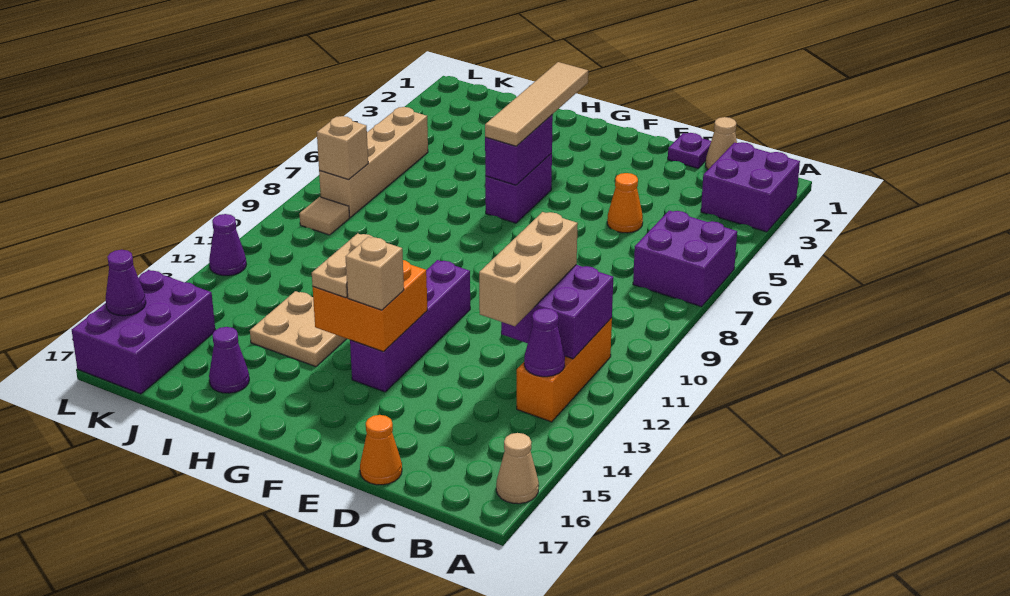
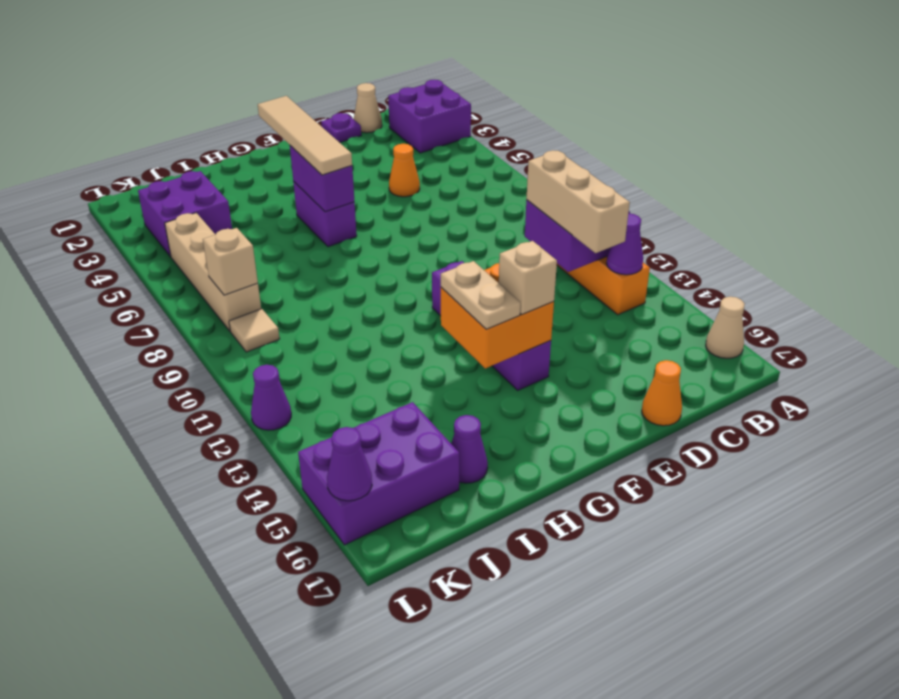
purple brick A6:B7 level 1 -> purple brick J3:K4 level 1
tan plate H13:I14 level 1 -> none
purple brick K15:L17 level 1 -> purple brick J15:L16 level 1

